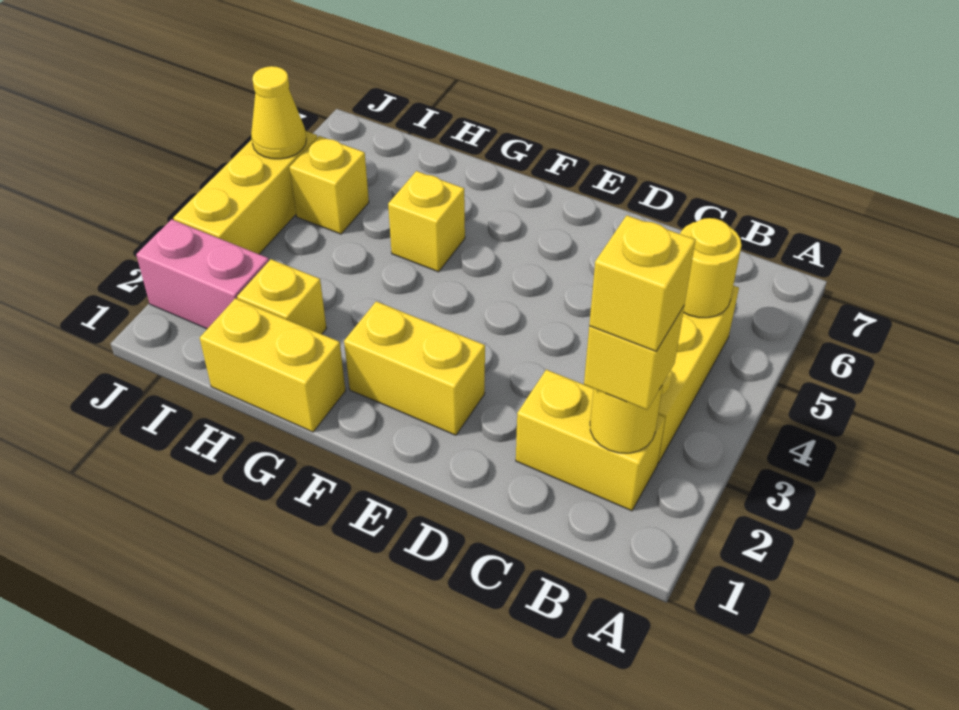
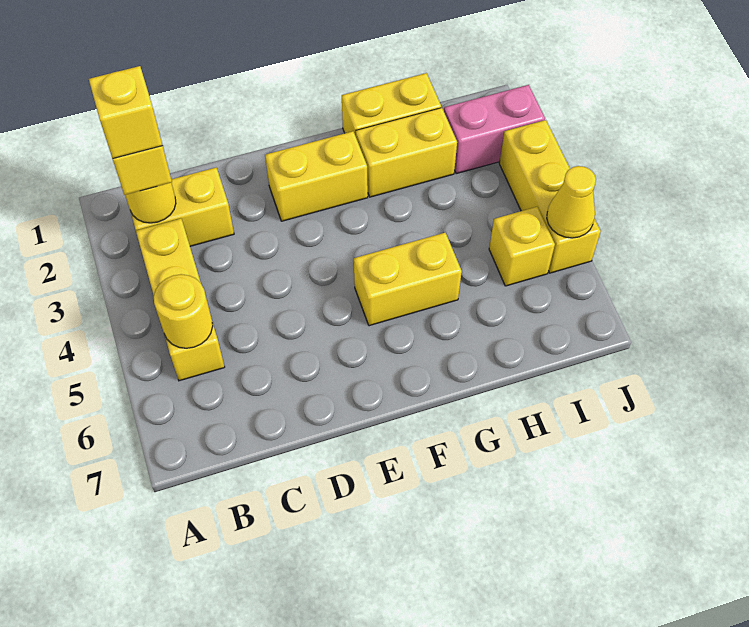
yellow brick G5 level 1 -> yellow brick F5:G5 level 1
yellow brick H2 level 1 -> yellow brick G2:H2 level 1

